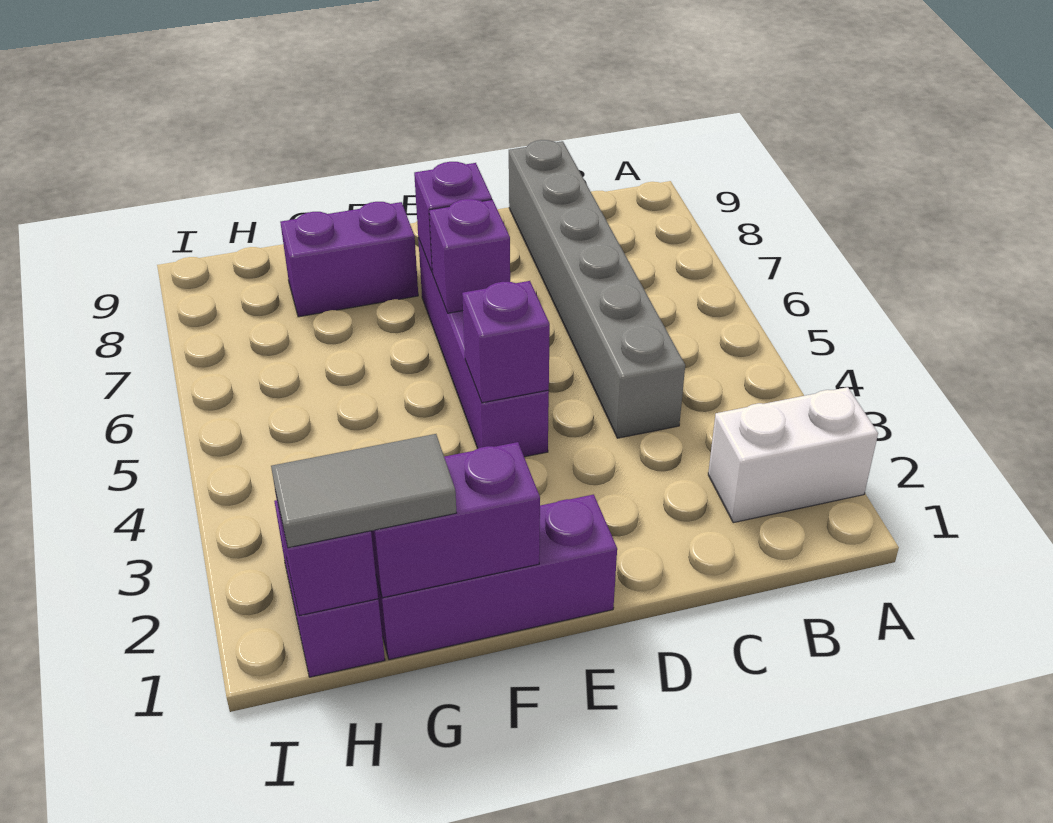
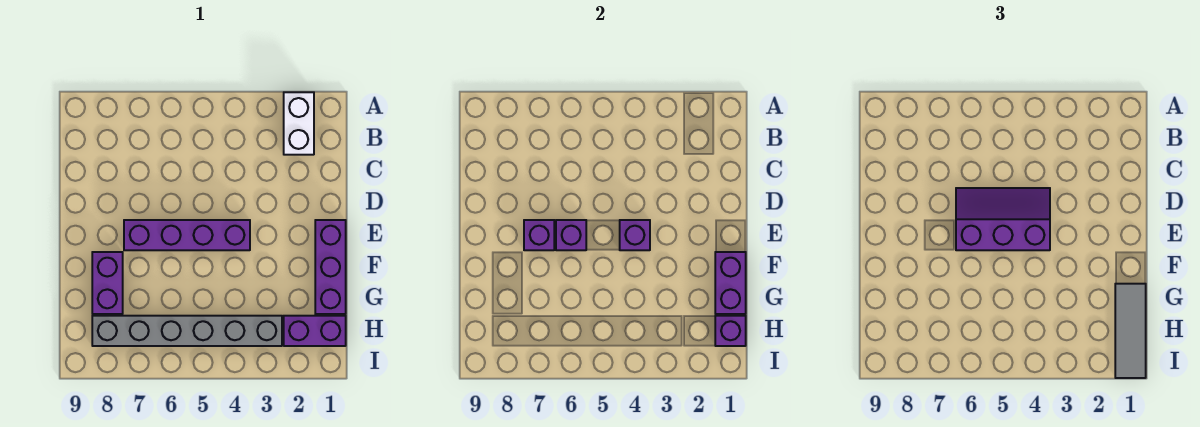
grey brick C4:C9 level 1 -> grey brick H3:H8 level 1
none -> purple slope D4:E6 level 3 top E
grey tile G1:H1 level 3 -> grey tile G1:I1 level 3

